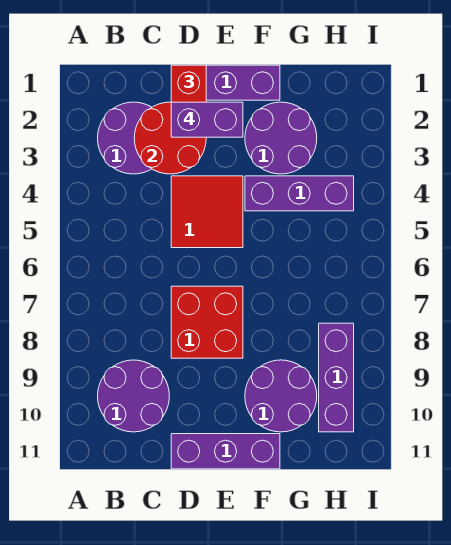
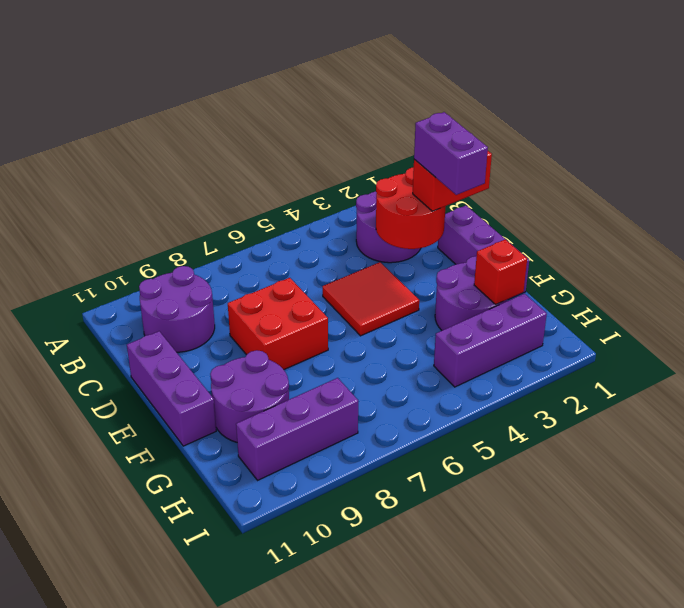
purple brick F4:H4 level 1 -> purple brick H2:H4 level 1
none -> red brick G2 level 2

